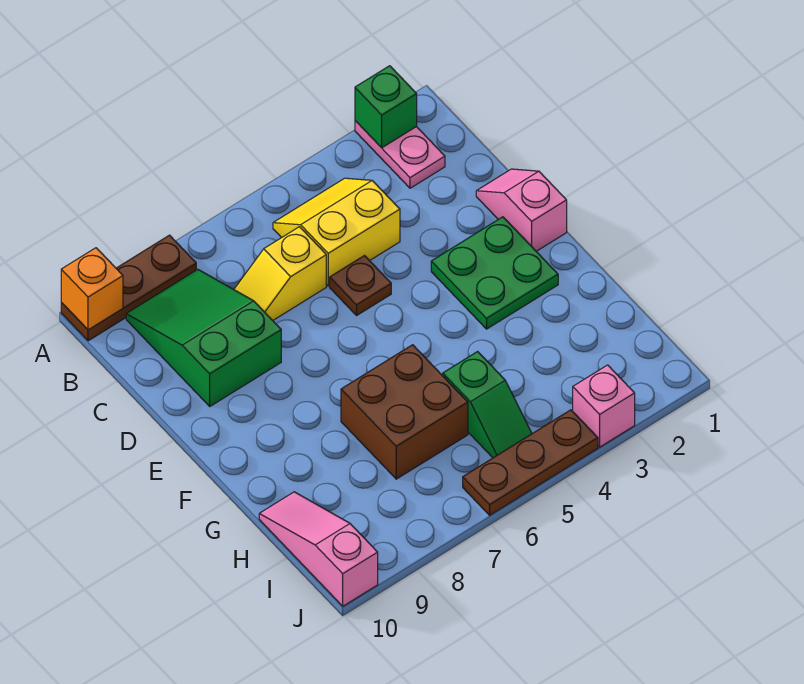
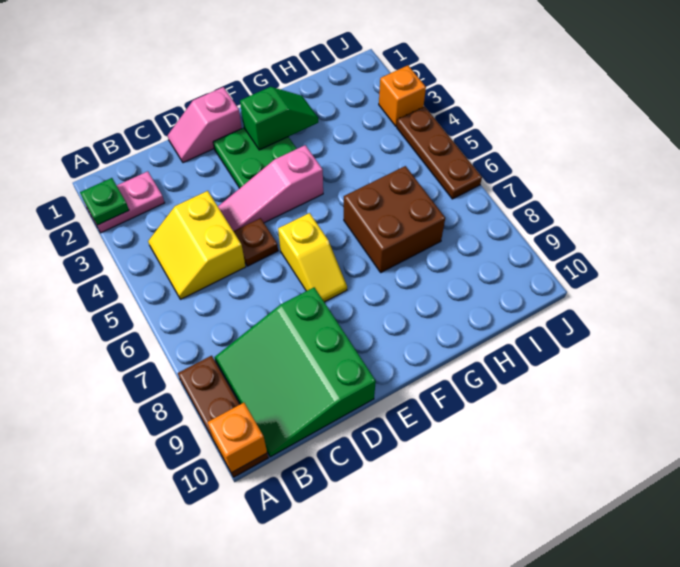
green brick A2 level 2 -> green plate A2 level 2
green slope B8:D9 level 1 top D -> green slope B8:D10 level 1 top D
yellow slope C6:C7 level 1 top 6 -> yellow slope E6:E7 level 1 top 6
green slope H5:I5 level 1 top H -> green slope F2:G2 level 2 top F
pink slope H10:J10 level 1 top J -> pink slope D4:F4 level 1 top F
pink brick J3 level 1 -> orange brick J3 level 1

